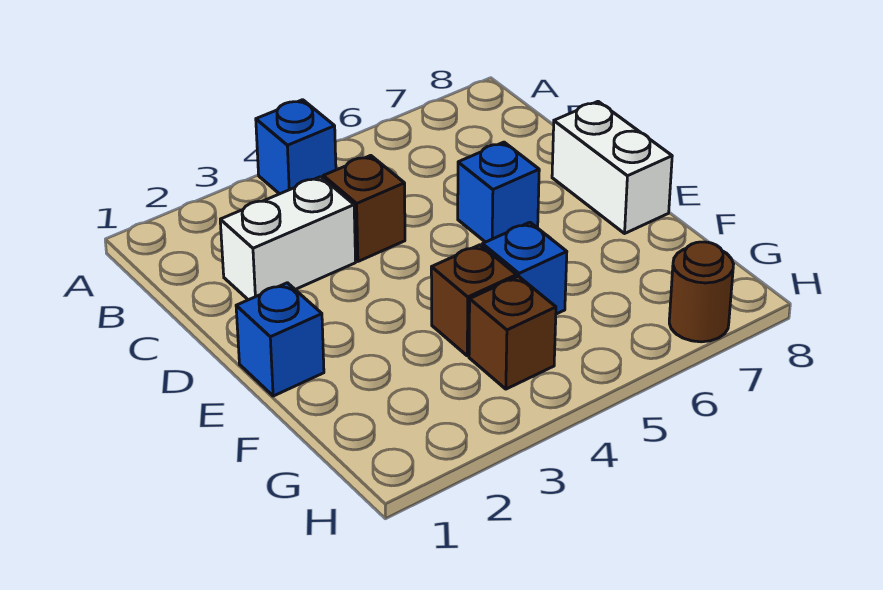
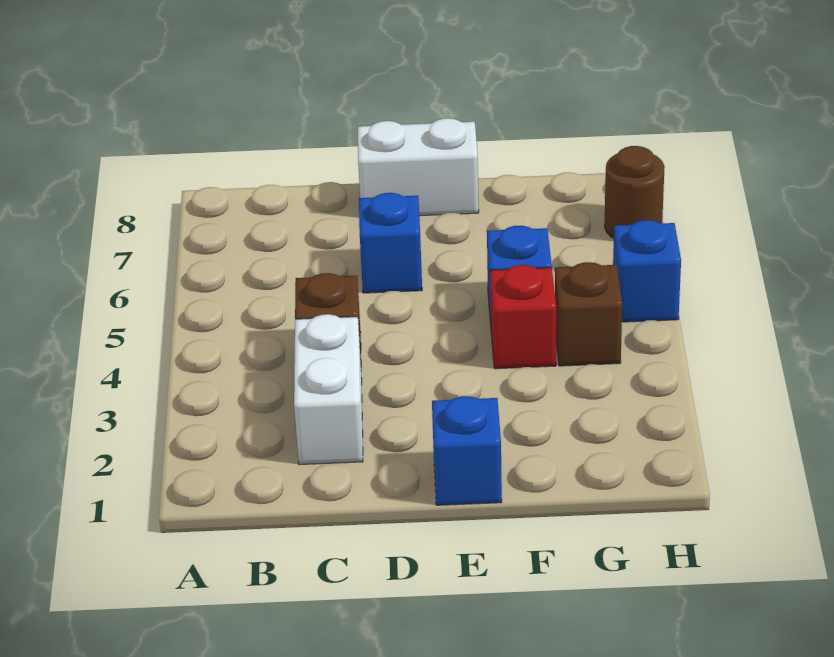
blue brick A4 level 1 -> blue brick H5 level 1
brown brick F4 level 1 -> red brick F4 level 1

